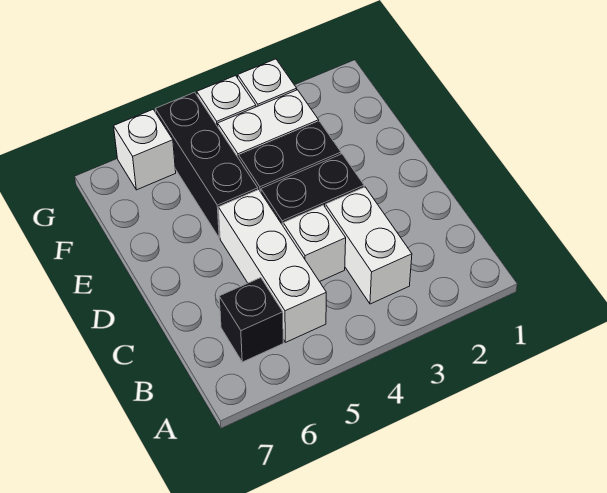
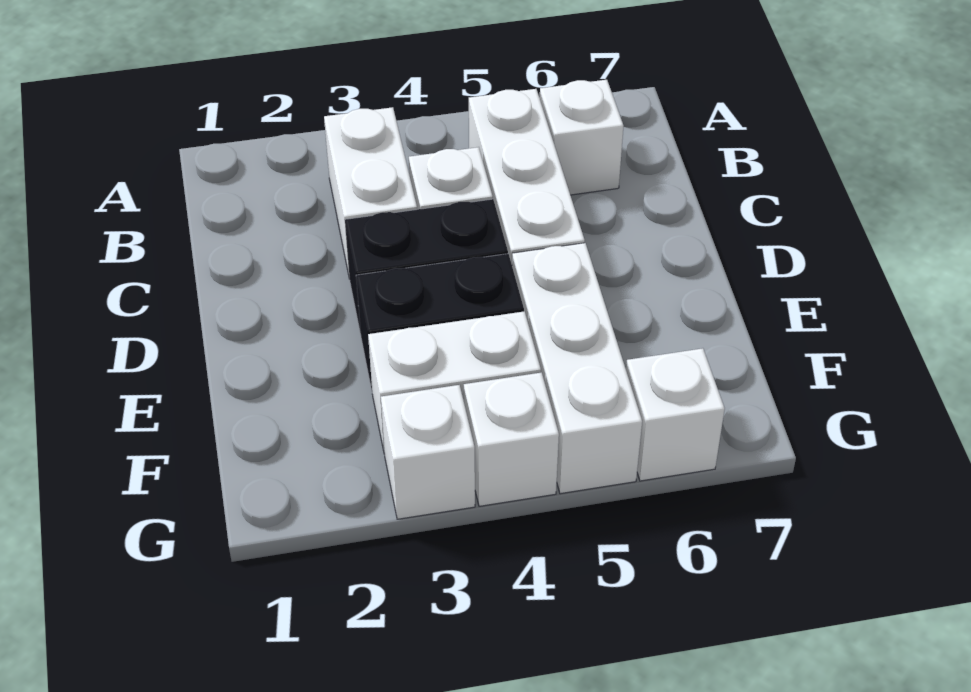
black brick B6 level 1 -> white brick B6 level 1
black brick E5:G5 level 1 -> white brick E5:G5 level 1

